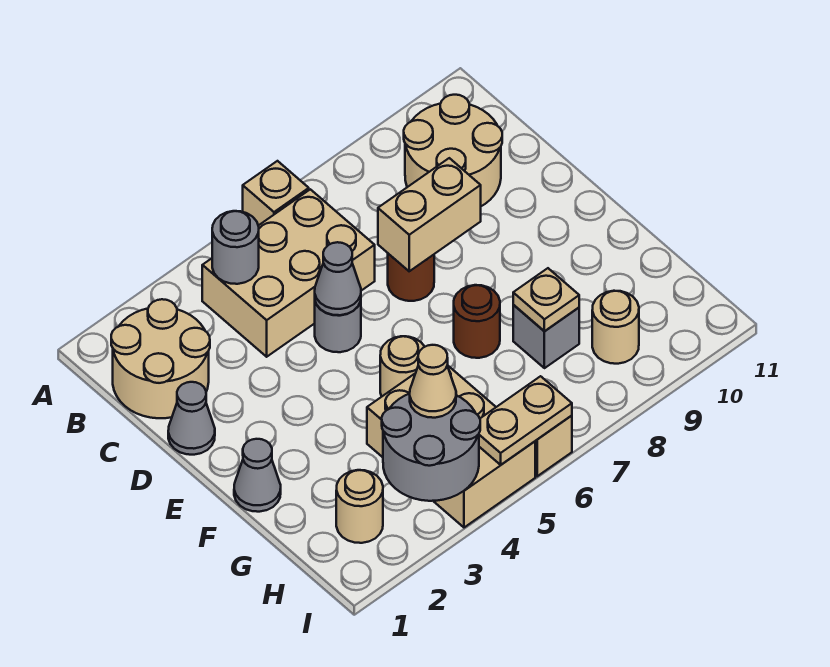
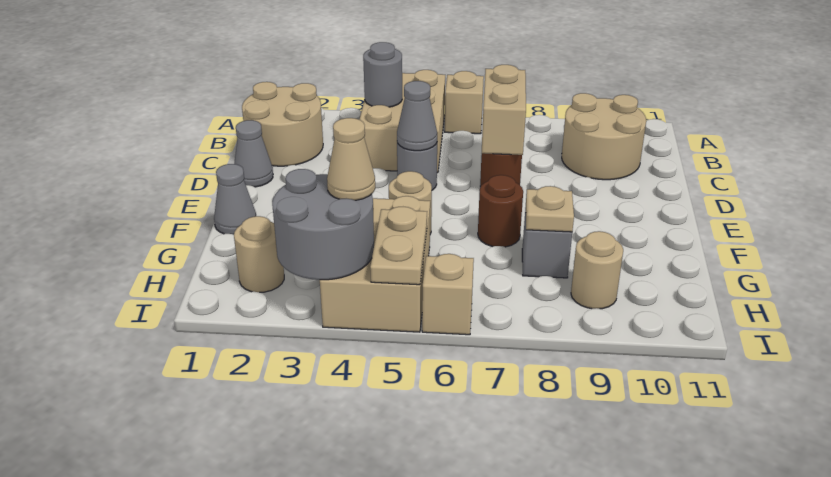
tan brick B4:C6 level 1 -> tan brick A4:C5 level 1
tan brick D7:D8 level 2 -> tan brick C7:D7 level 2
tan plate I5:I6 level 2 -> tan plate H5:I5 level 2

